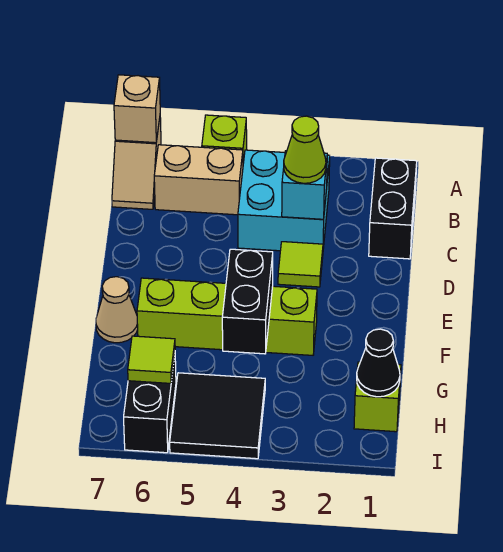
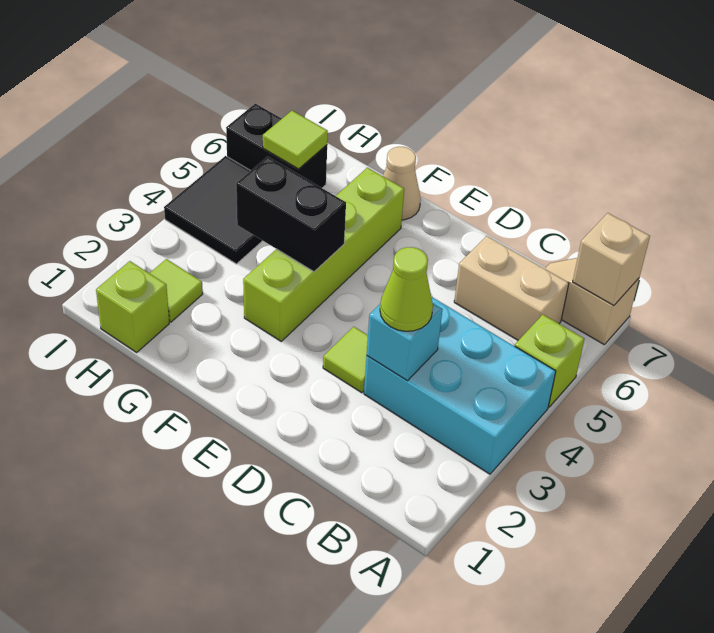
black brick B1:C1 level 1 -> none
cyan brick B3:C4 level 1 -> cyan brick A3:C4 level 1
tan brick B5:B6 level 1 -> tan brick B6:C6 level 1
black cone H1 level 2 -> none
none -> lime tile H2 level 1

